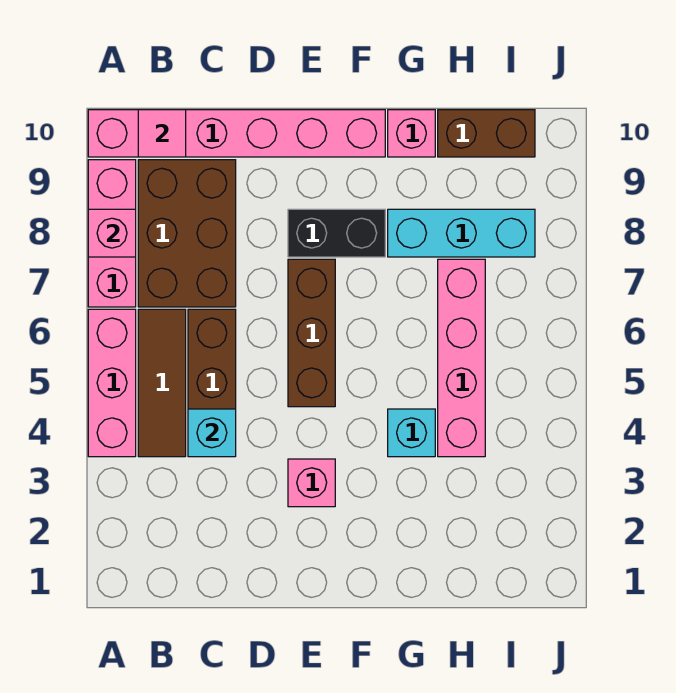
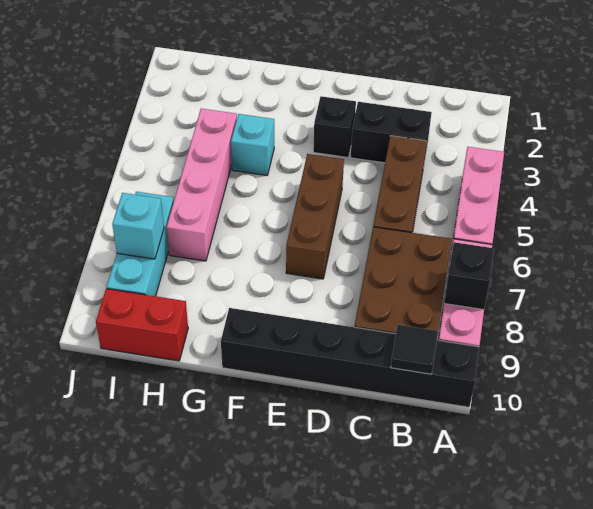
pink brick A8 level 2 -> black brick A8 level 2
pink brick A10:F10 level 1 -> black brick A10:F10 level 1
brown tile B4:B6 level 1 -> none
pink tile B10 level 2 -> black tile B10 level 2
cyan brick C4 level 2 -> cyan brick I8 level 2
pink brick E3 level 1 -> black brick E3 level 1
black brick E8:F8 level 1 -> black brick C3:D3 level 1
cyan brick G8:I8 level 1 -> cyan brick I7:I9 level 1
pink brick G10 level 1 -> none
brown brick H10:I10 level 1 -> red brick H10:I10 level 1

